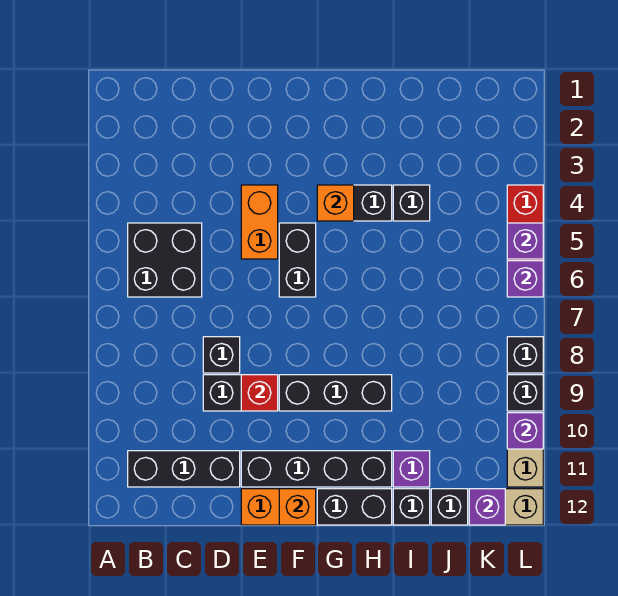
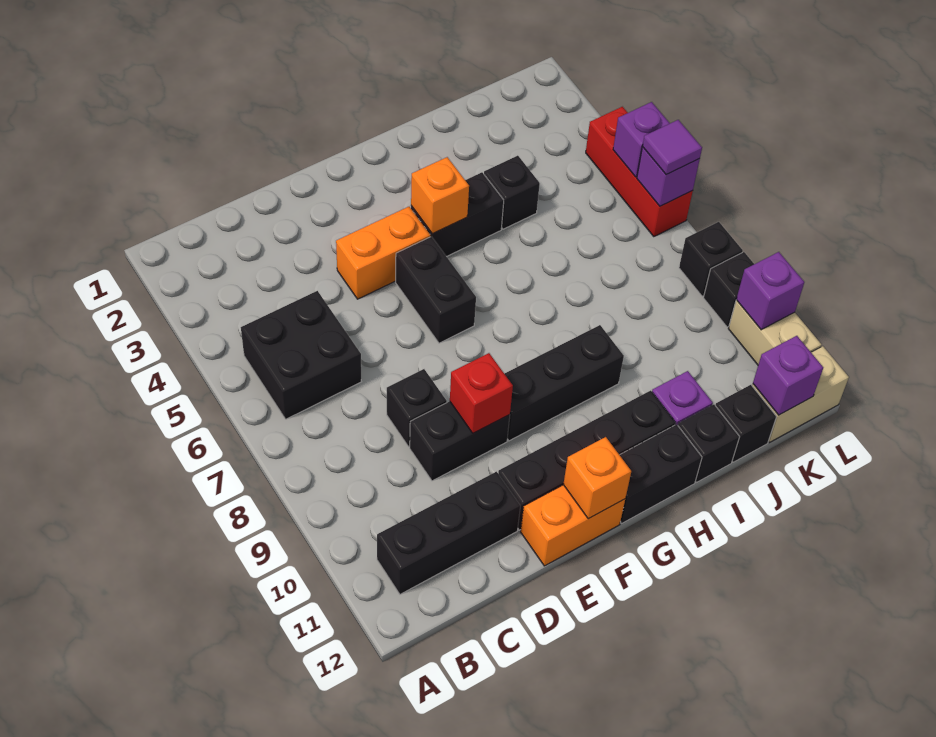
orange brick E4:E5 level 1 -> orange brick E4:F4 level 1
none -> purple tile L6 level 3

